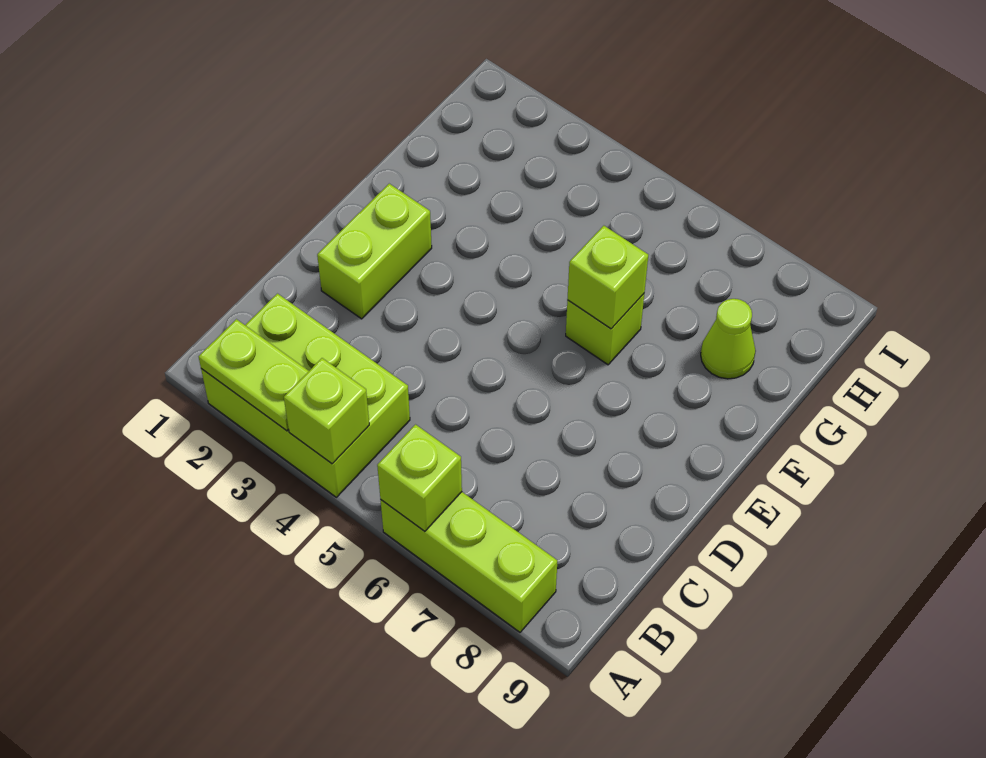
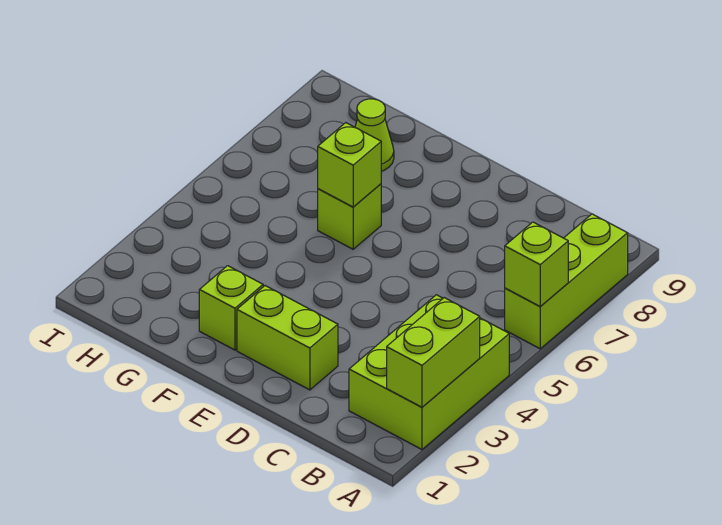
lime plate A2:A3 level 2 -> lime brick A2:A3 level 2
lime brick A4 level 2 -> lime brick F2 level 1

